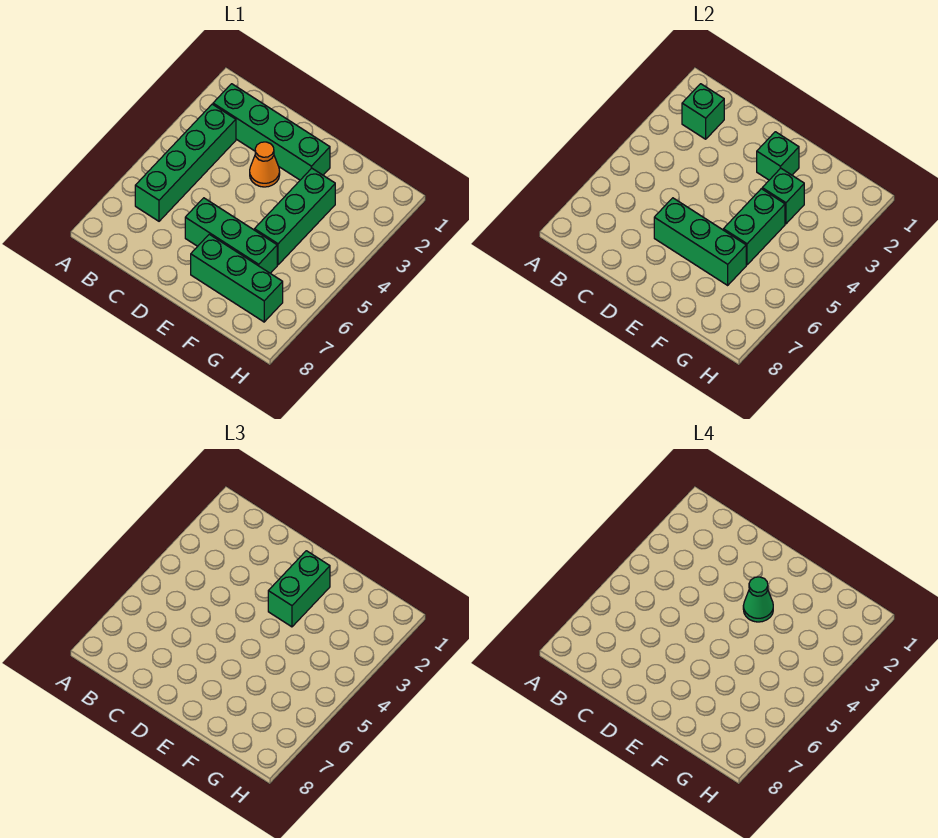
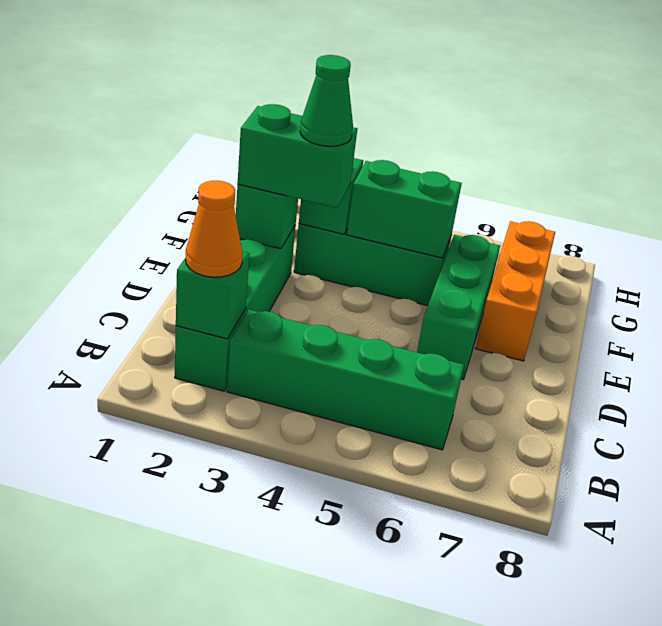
orange cone D3 level 1 -> orange cone B2 level 3
green brick D6:F6 level 2 -> none
green brick E7:G7 level 1 -> orange brick E7:G7 level 1

